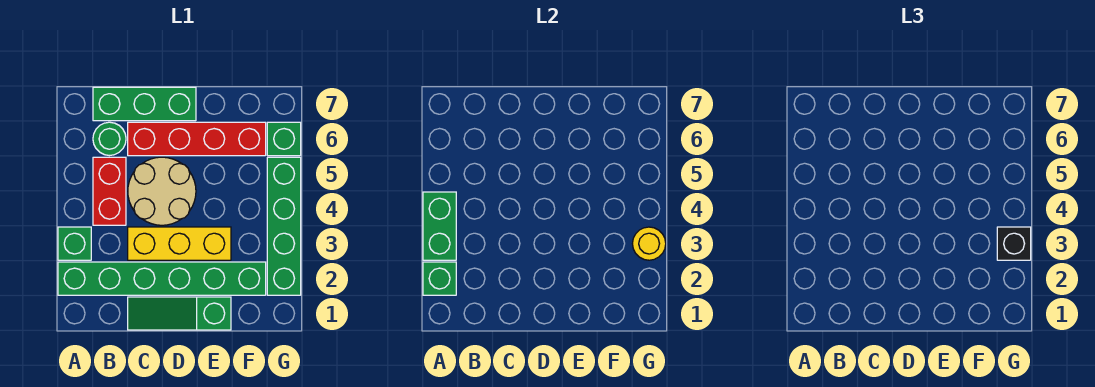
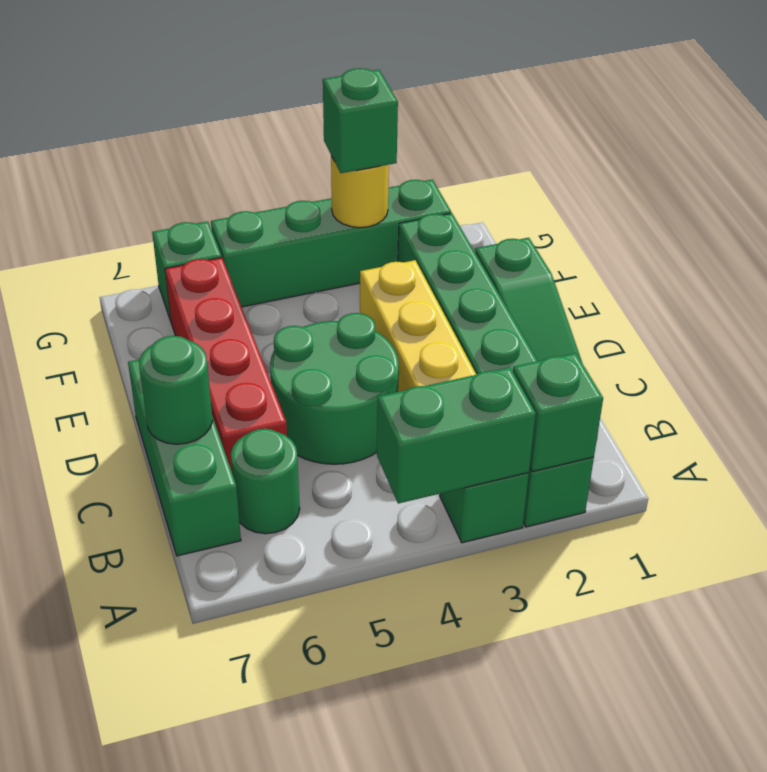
red brick B4:B5 level 1 -> none
tan round brick C4:D5 level 1 -> green round brick C4:D5 level 1
none -> green round brick C7 level 2
black brick G3 level 3 -> green brick G3 level 3

